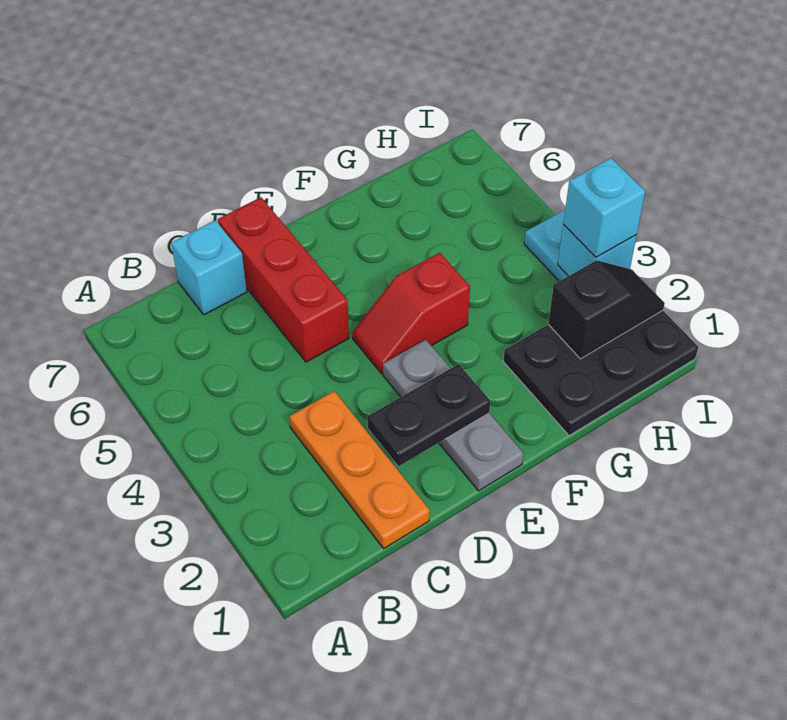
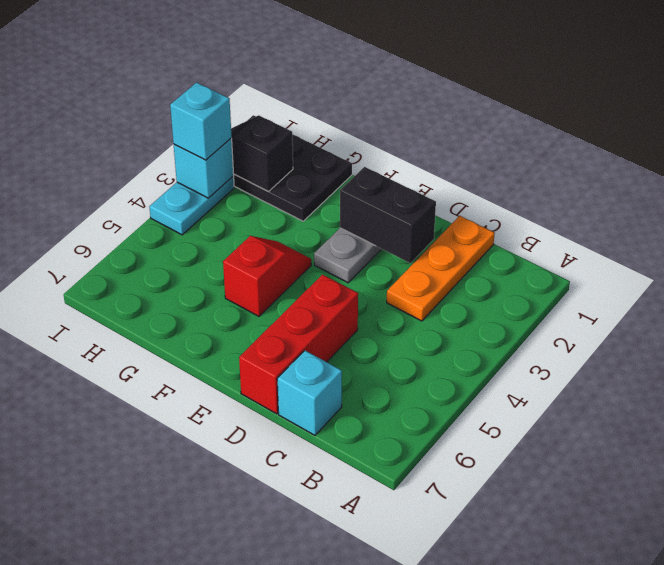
black plate D2:E2 level 2 -> black brick D2:E2 level 2
red slope E4:F4 level 1 top F -> red slope F4:F5 level 1 top 5

